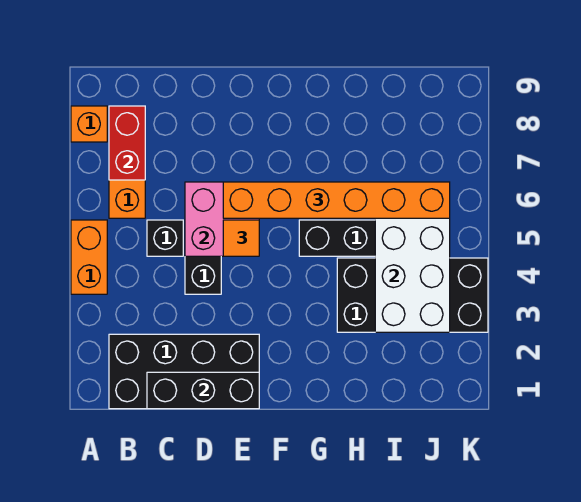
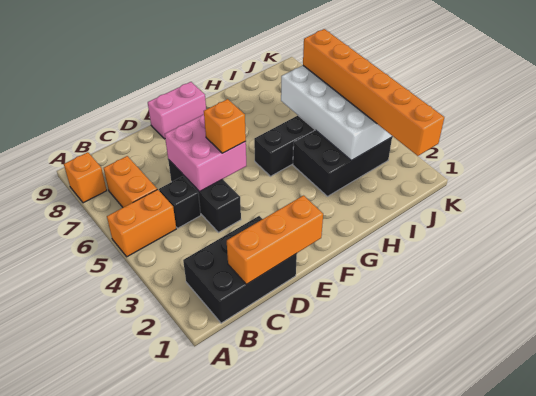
orange brick A4:A5 level 1 -> orange brick A5:B5 level 1
black brick B1:E2 level 1 -> black brick B1:D2 level 1
red brick B7:B8 level 2 -> none
black brick C1:E1 level 2 -> orange brick C1:E1 level 2
orange tile E5 level 3 -> orange brick E5 level 3
orange brick E6:J6 level 3 -> orange brick J1:J6 level 3
none -> pink brick E9:F9 level 1
black brick H3:K4 level 1 -> black brick H3:J4 level 1

